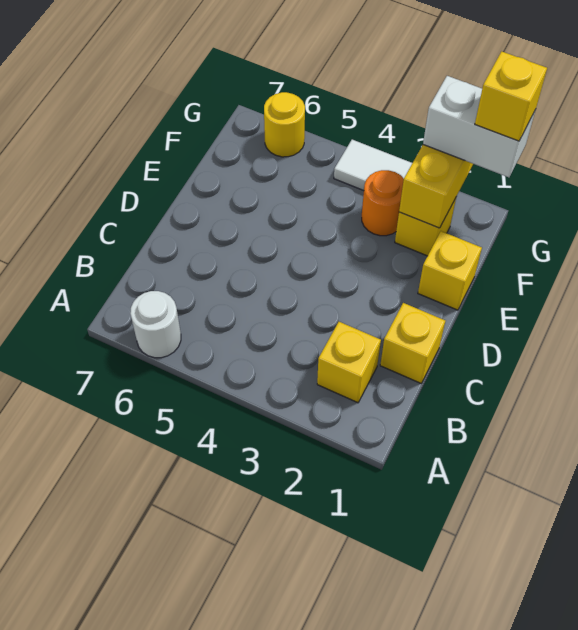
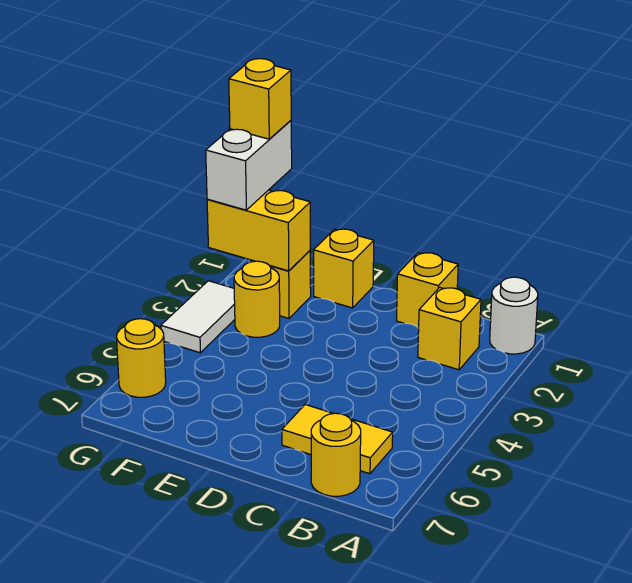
white round brick A6 level 1 -> white round brick A1 level 1
none -> yellow tile B6:C6 level 1
none -> yellow round brick B7 level 1
orange round brick F3 level 1 -> yellow round brick F3 level 1

